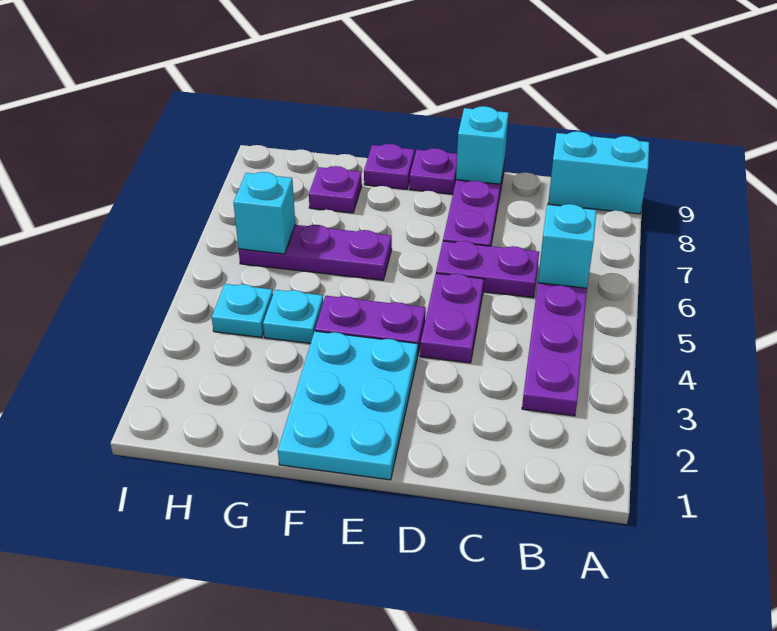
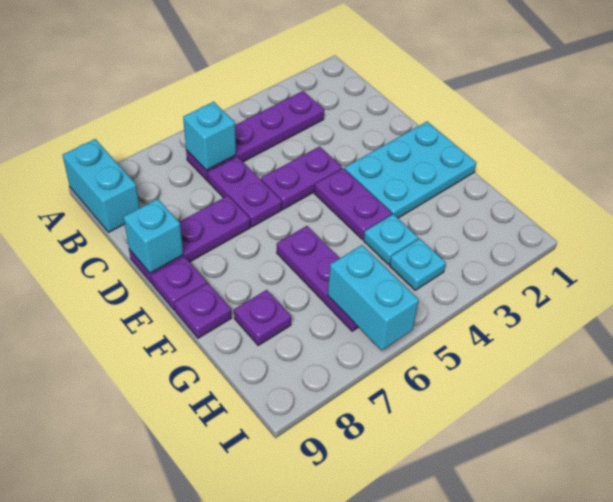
cyan brick H6 level 2 -> cyan brick H6:I6 level 2

